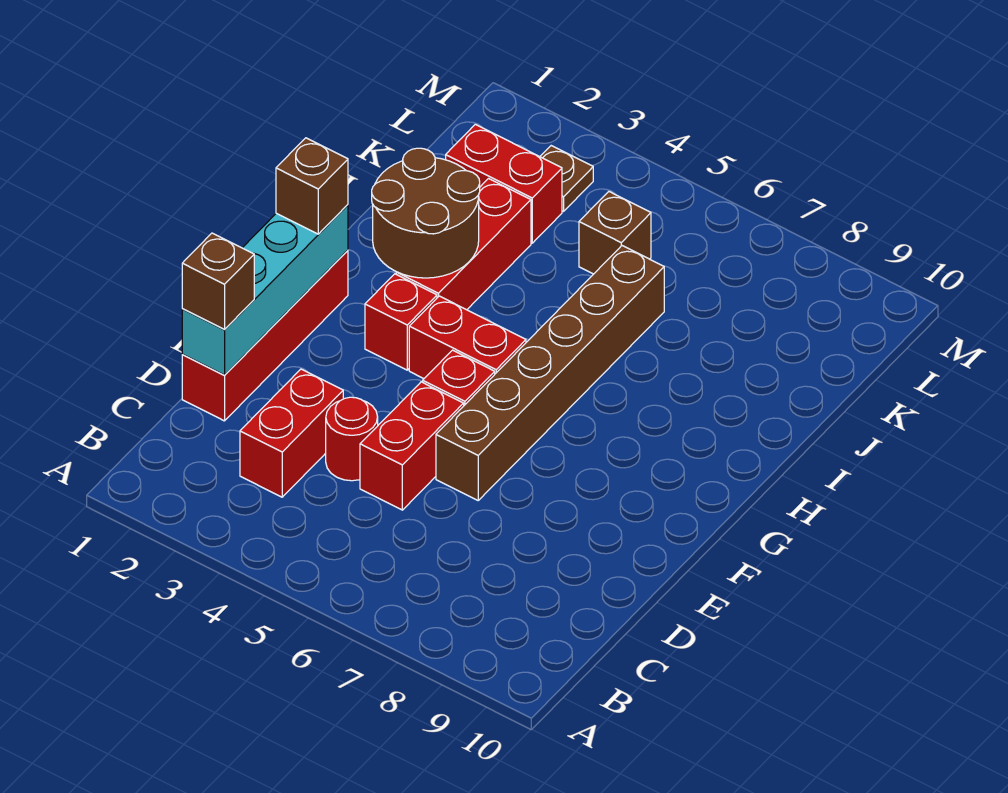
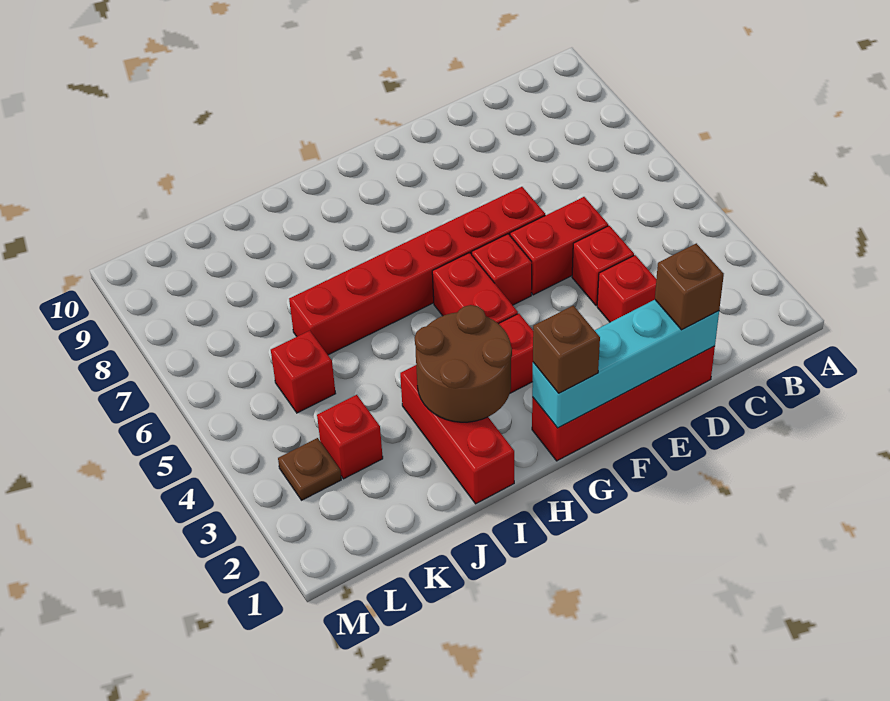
red brick C3:D3 level 1 -> red brick D3 level 1
red round brick D4 level 1 -> red brick D4 level 1
brown brick E6:J6 level 1 -> red brick E6:J6 level 1
red brick H3:J3 level 1 -> red brick I1:I3 level 1
red brick K2:K3 level 1 -> red brick K3 level 1
brown brick K5 level 1 -> red brick K5 level 1

